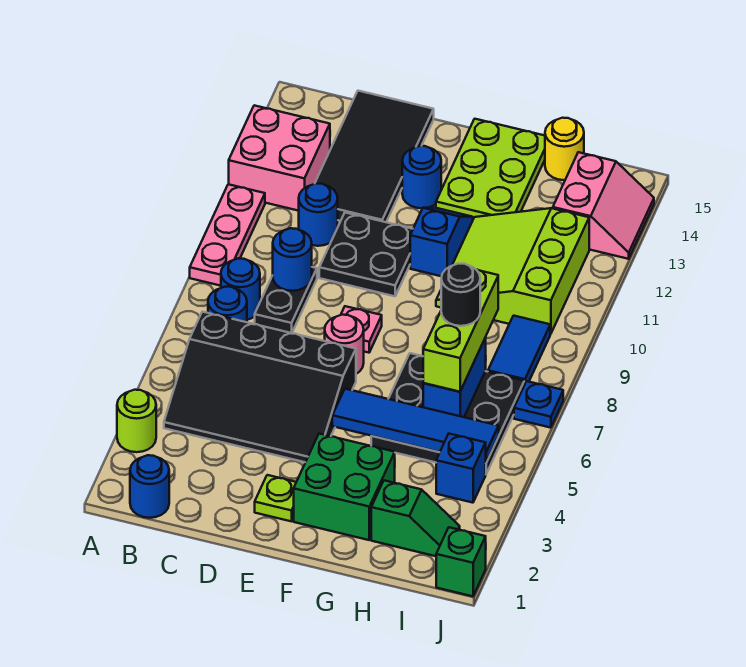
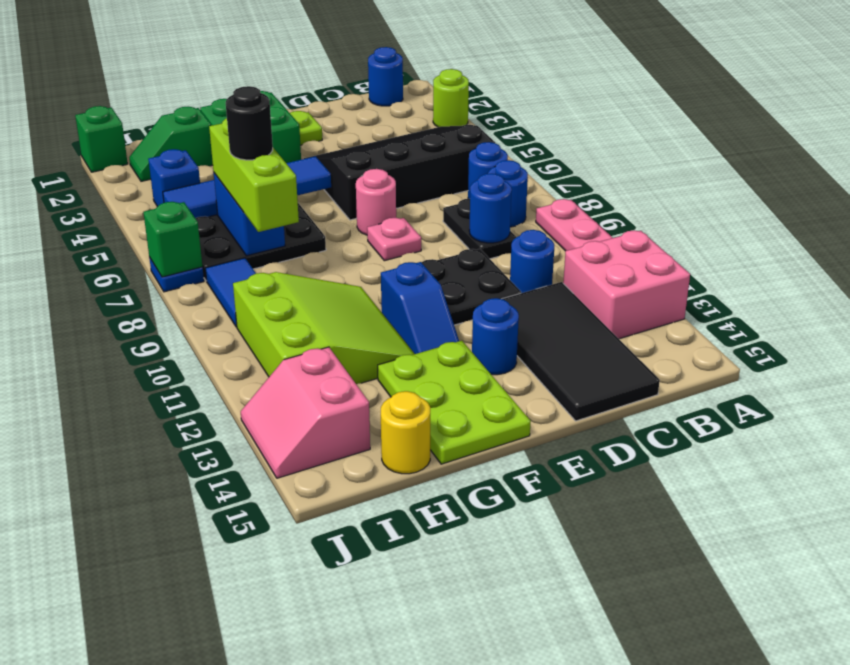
none -> green brick J7 level 2

